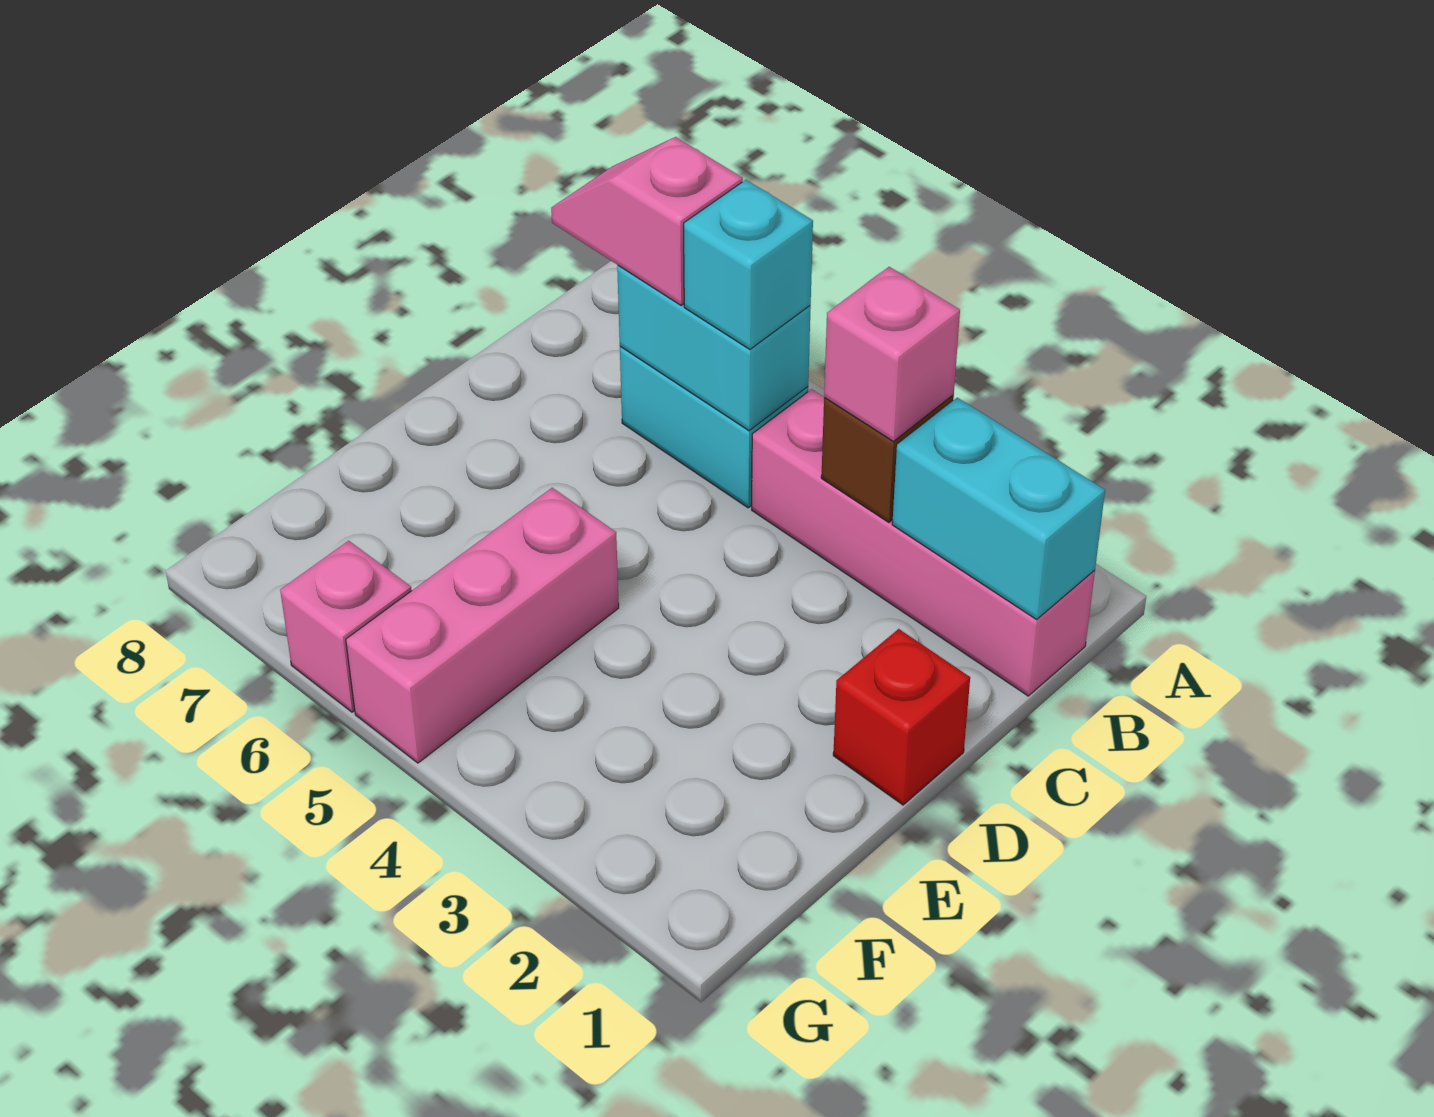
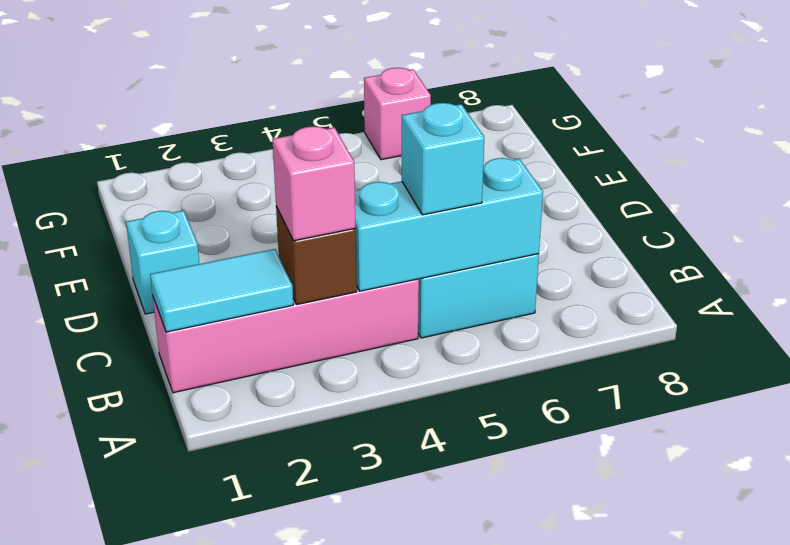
cyan brick B1:B2 level 2 -> cyan tile B1:B2 level 2
cyan brick B5:B6 level 2 -> cyan brick B4:B6 level 2
pink slope B6:B7 level 3 top 6 -> none
red brick D1 level 1 -> cyan brick D1 level 1
pink brick E5:G5 level 1 -> none

